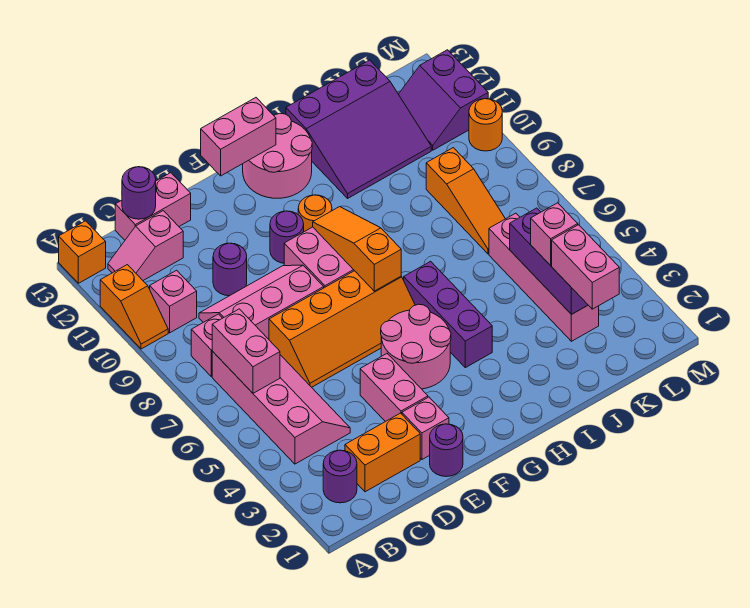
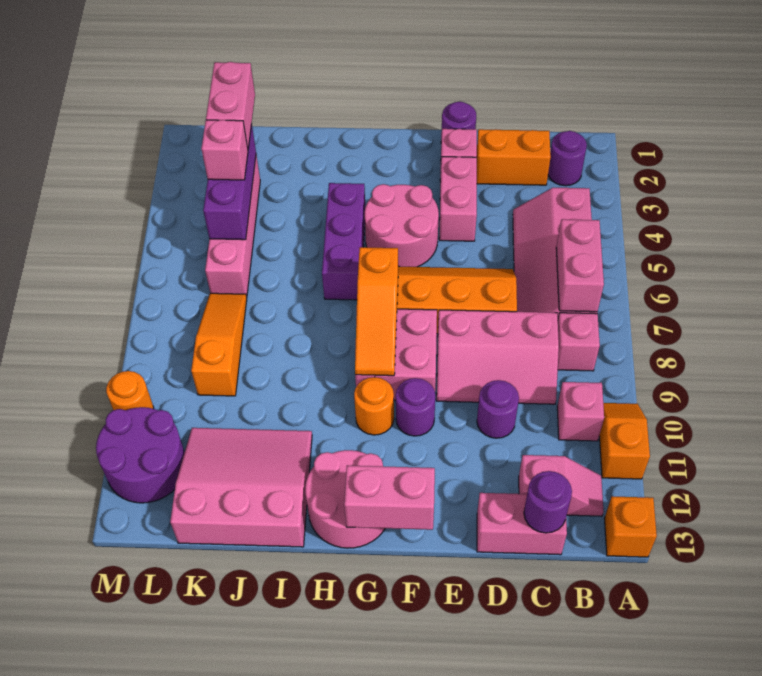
purple slope I11:K13 level 1 top 13 -> pink slope I11:K13 level 1 top 13
purple slope L11:M12 level 1 top M -> purple round brick L11:M12 level 1

